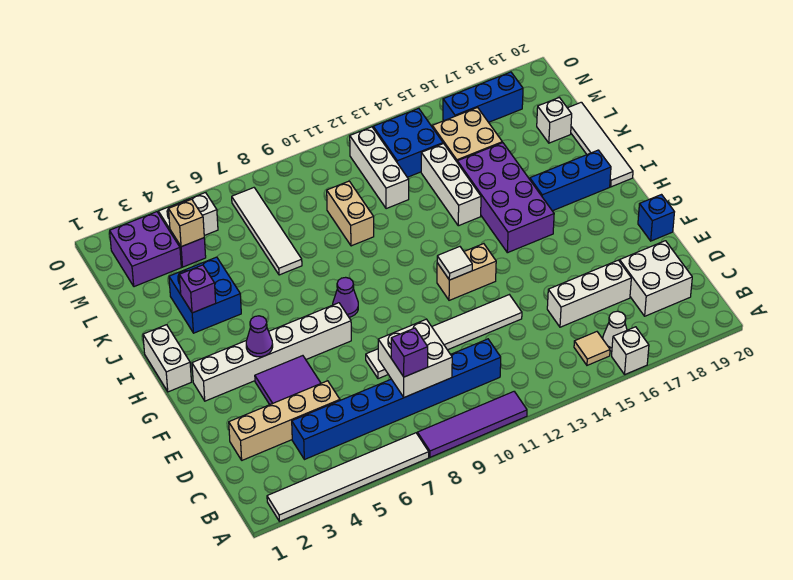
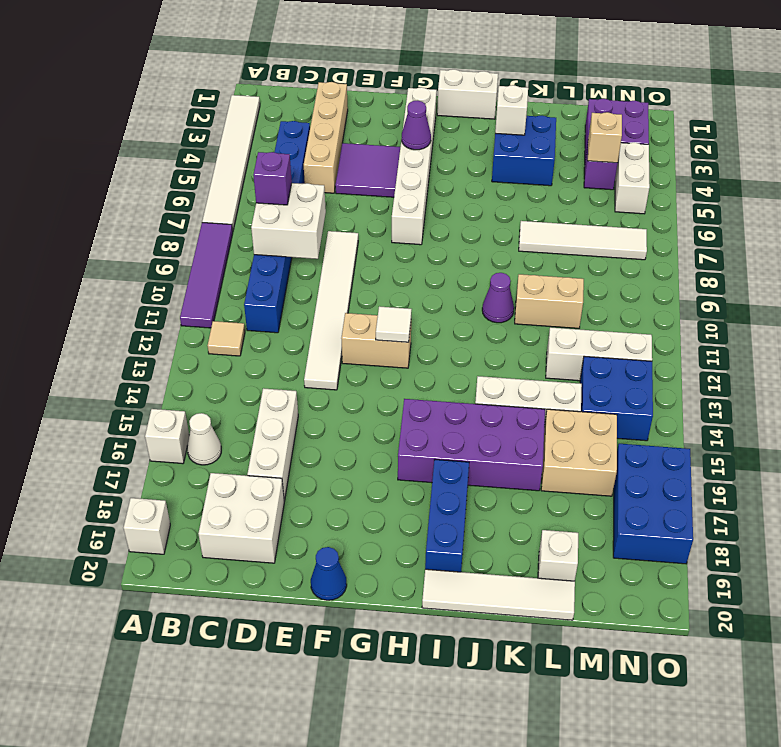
none -> white brick A19 level 1
tan tile B15 level 1 -> tan tile B12 level 1
blue brick F20 level 1 -> blue cone F20 level 1
tan brick G12:G13 level 1 -> tan brick F12:G12 level 1
purple cone H8 level 1 -> purple cone J10 level 1
purple brick J3 level 2 -> white brick J3 level 2
blue brick N16:N18 level 1 -> blue brick N16:O18 level 1

